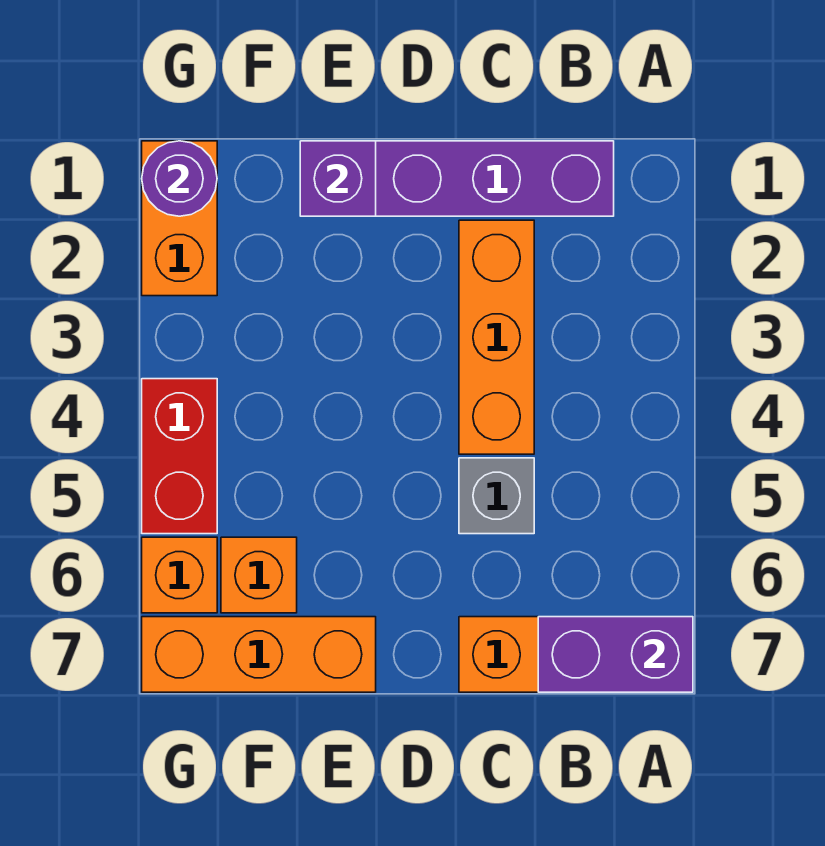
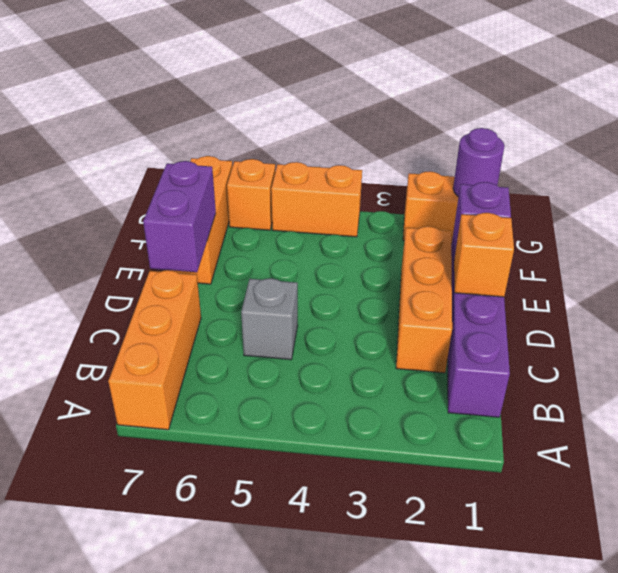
purple brick A7:B7 level 2 -> purple brick D7:E7 level 2
orange brick C2:C4 level 1 -> orange brick C2:E2 level 1
orange brick F6 level 1 -> orange brick D1 level 2
red brick G4:G5 level 1 -> orange brick G4:G5 level 1

